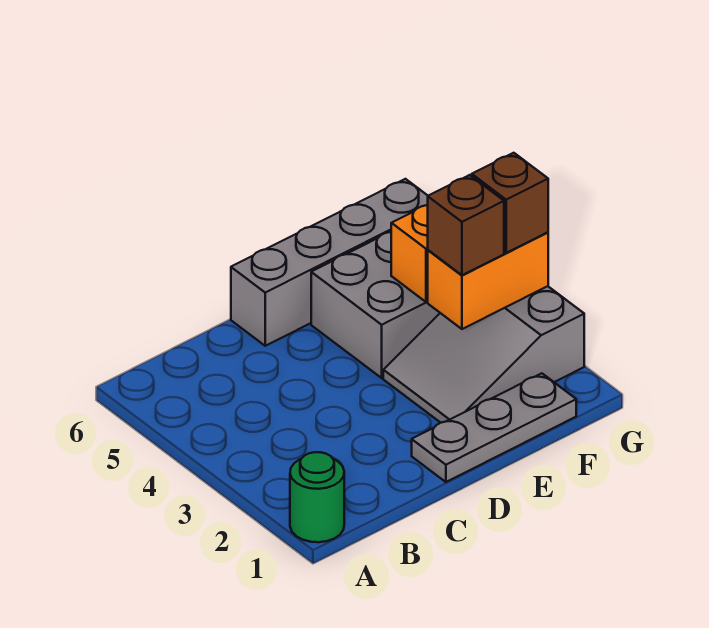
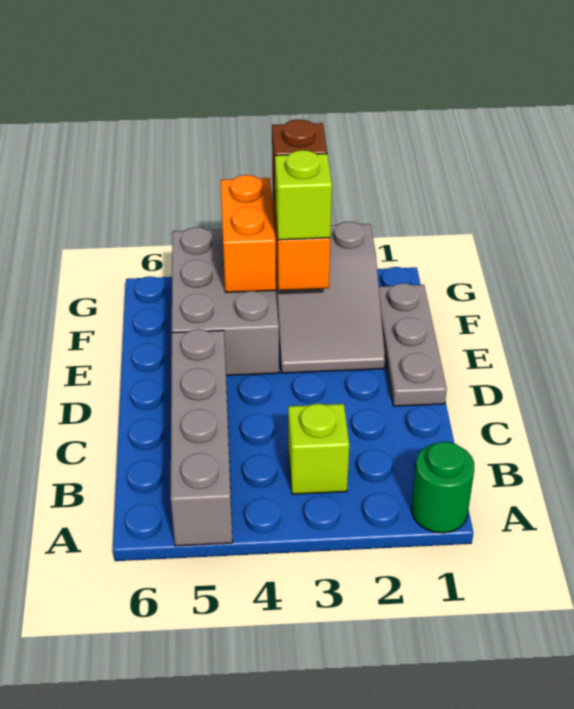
none -> lime brick B3 level 1
grey brick D6:G6 level 1 -> grey brick A5:D5 level 1
brown brick F3 level 3 -> lime brick F3 level 3

